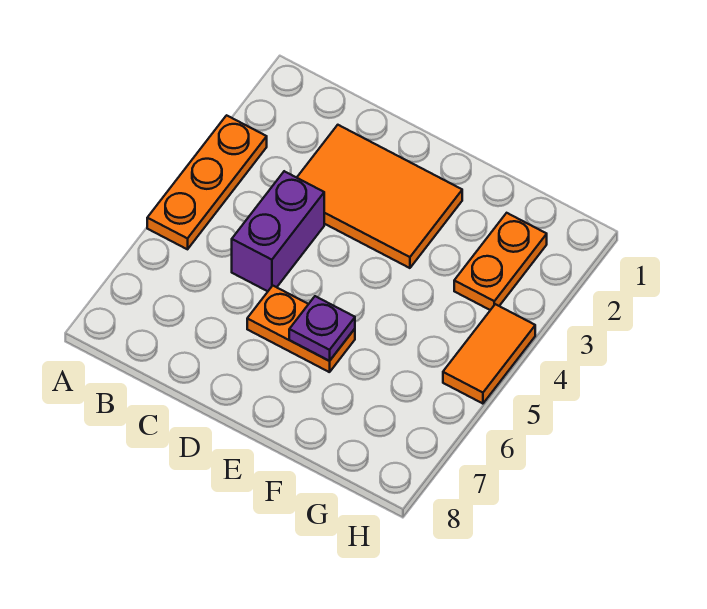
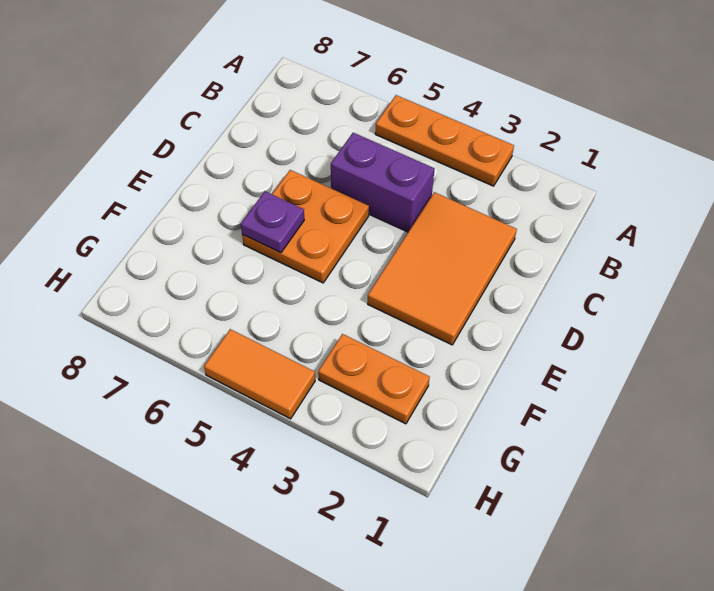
orange plate D6:E6 level 1 -> orange plate D5:E6 level 1

